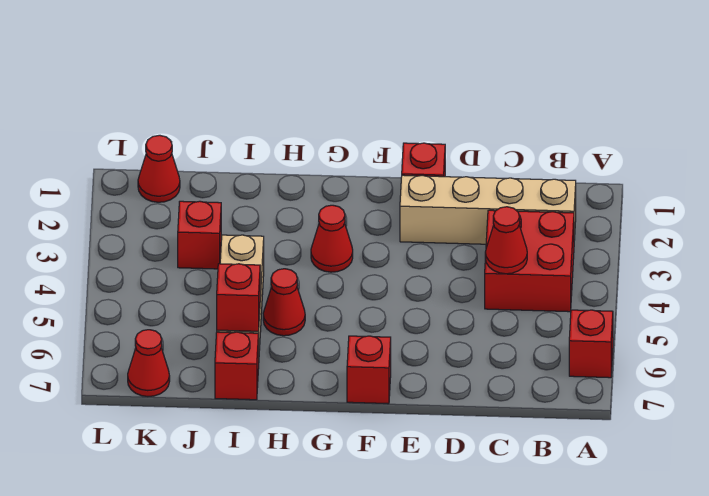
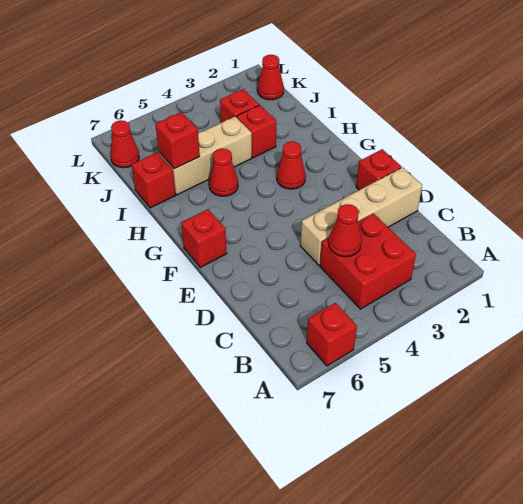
tan brick B2:E2 level 1 -> tan brick D1:D4 level 1
none -> red brick I3 level 1

